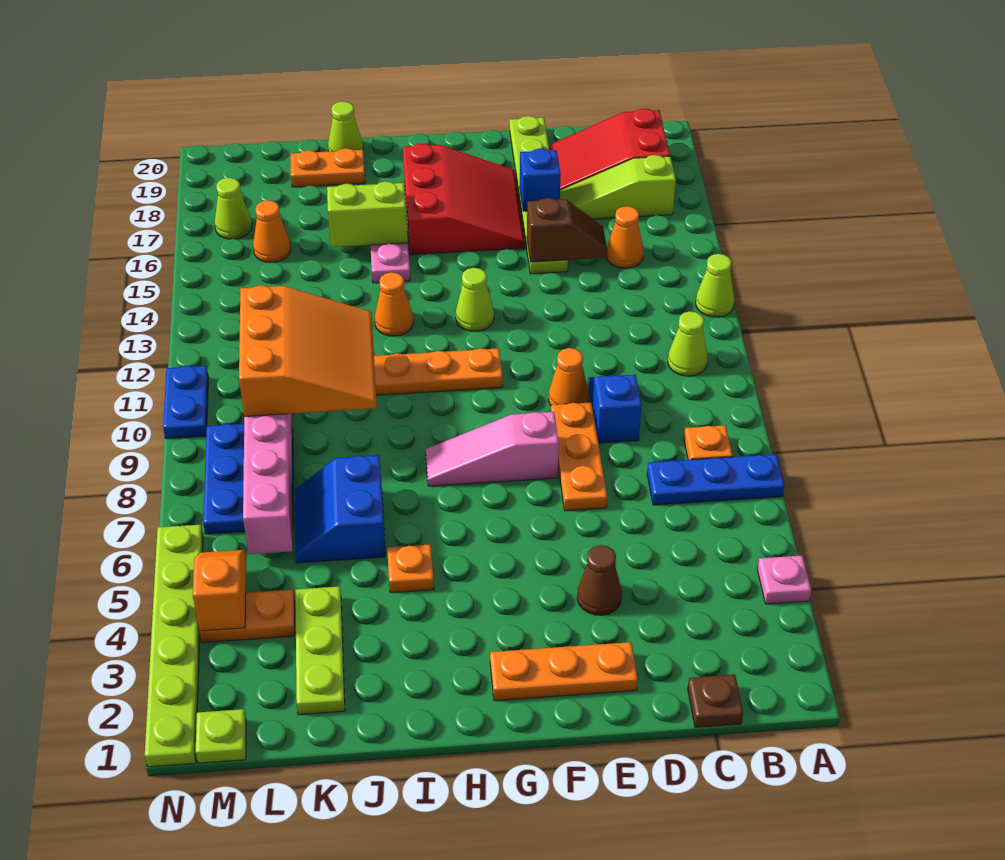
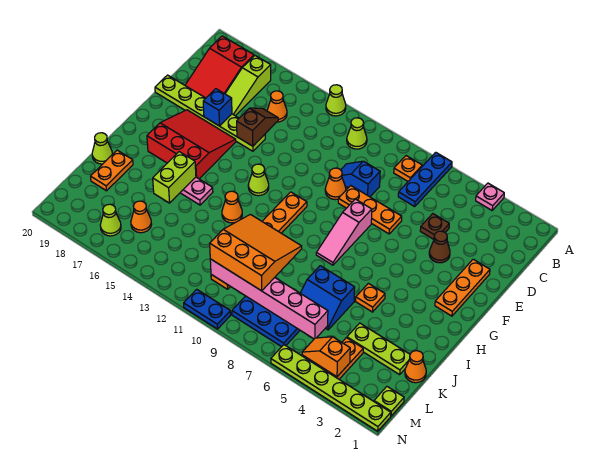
brown plate C1 level 1 -> brown plate D5 level 1
none -> orange cone K1 level 1

